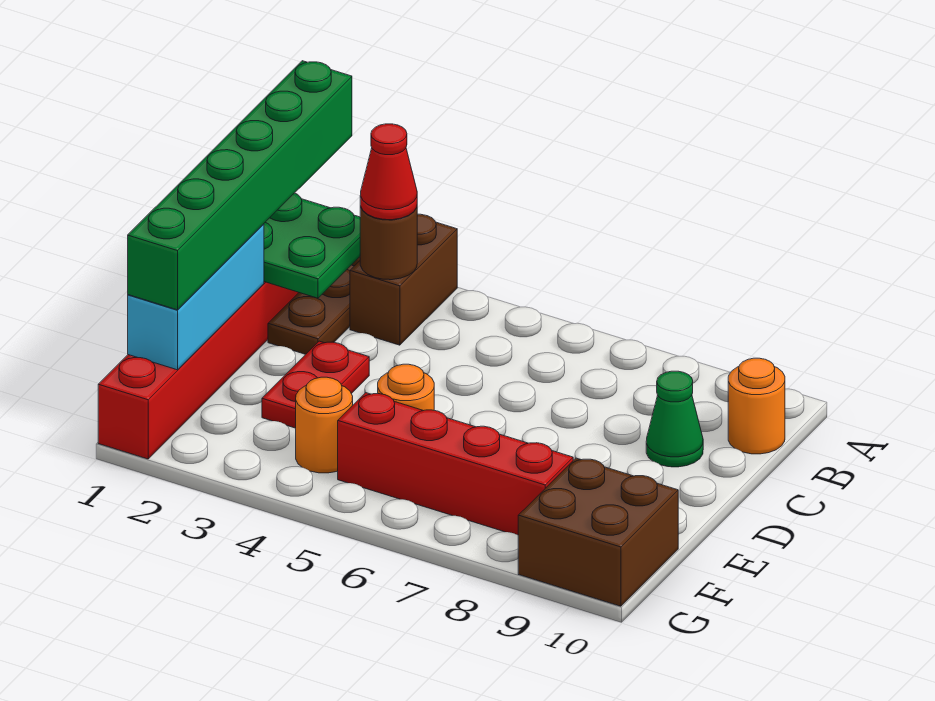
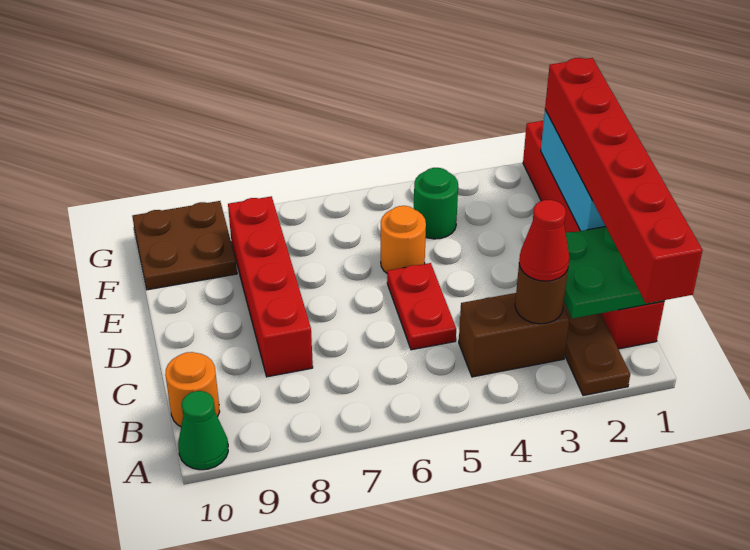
green brick A1:F1 level 3 -> red brick A1:F1 level 3
brown brick A3:B3 level 1 -> brown brick B3:B4 level 1
green cone C9 level 1 -> green cone A10 level 1
red plate D3:E3 level 1 -> red plate C5:D5 level 1
orange round brick F4 level 1 -> green round brick F4 level 1
red brick F5:F8 level 1 -> red brick C8:F8 level 1
brown brick F9:G10 level 1 -> brown plate F9:G10 level 1

